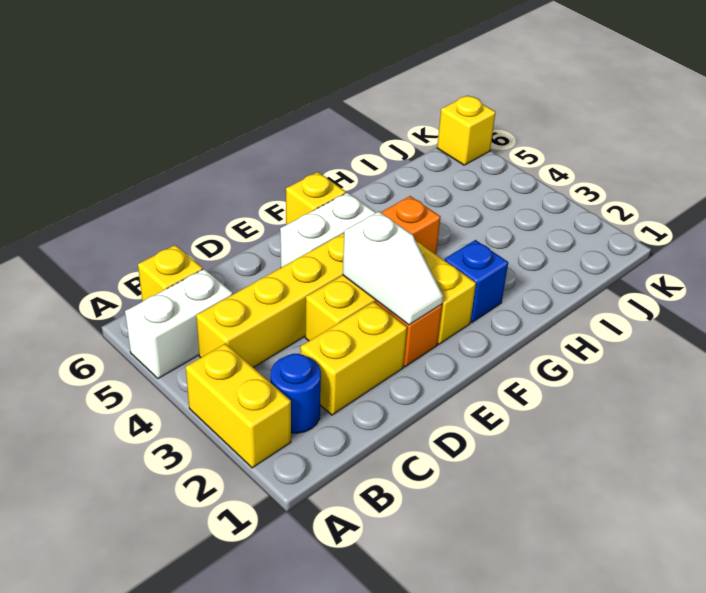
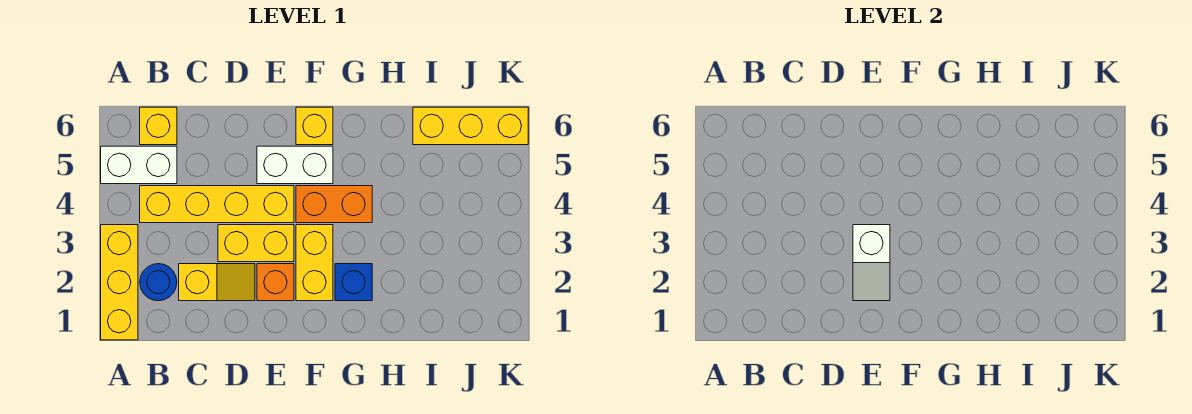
yellow brick A2:A3 level 1 -> yellow brick A1:A3 level 1
yellow brick C2:D2 level 1 -> yellow slope C2:D2 level 1 top C
yellow brick K6 level 1 -> yellow brick I6:K6 level 1

